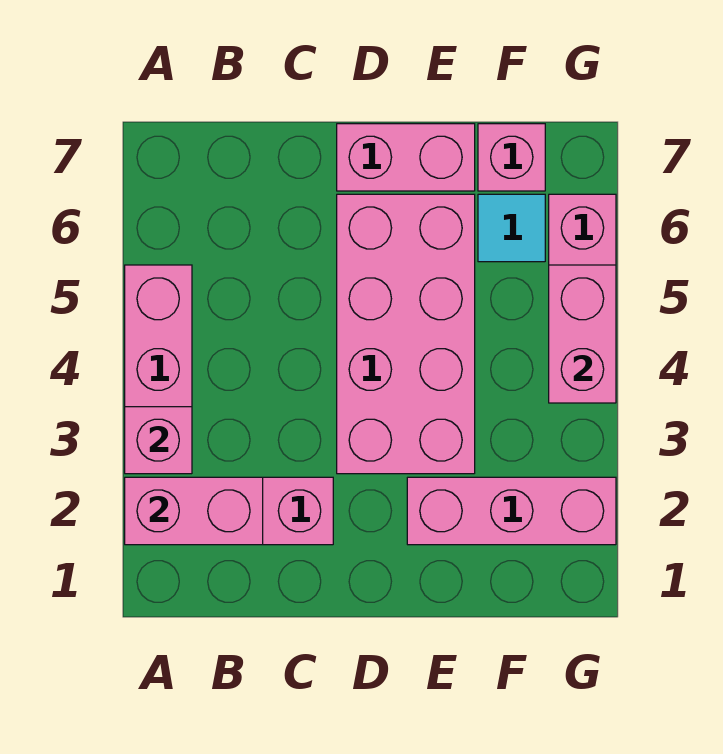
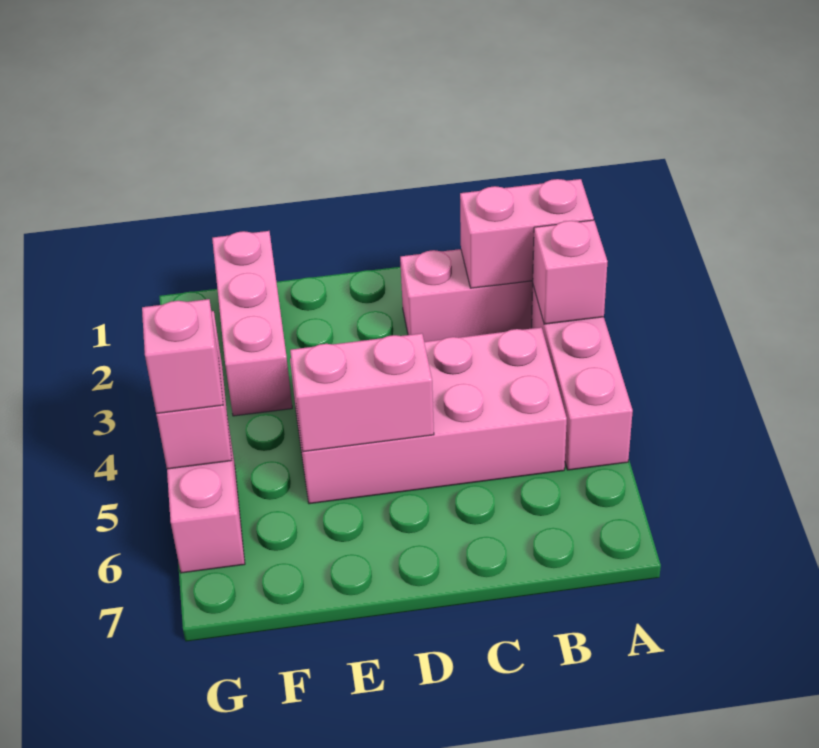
pink brick D3:E6 level 1 -> pink brick B4:E5 level 1
pink brick D7:E7 level 1 -> pink brick D5:E5 level 2
pink brick E2:G2 level 1 -> pink brick F1:F3 level 1
cyan tile F6 level 1 -> none
pink brick F7 level 1 -> pink brick G5 level 3

